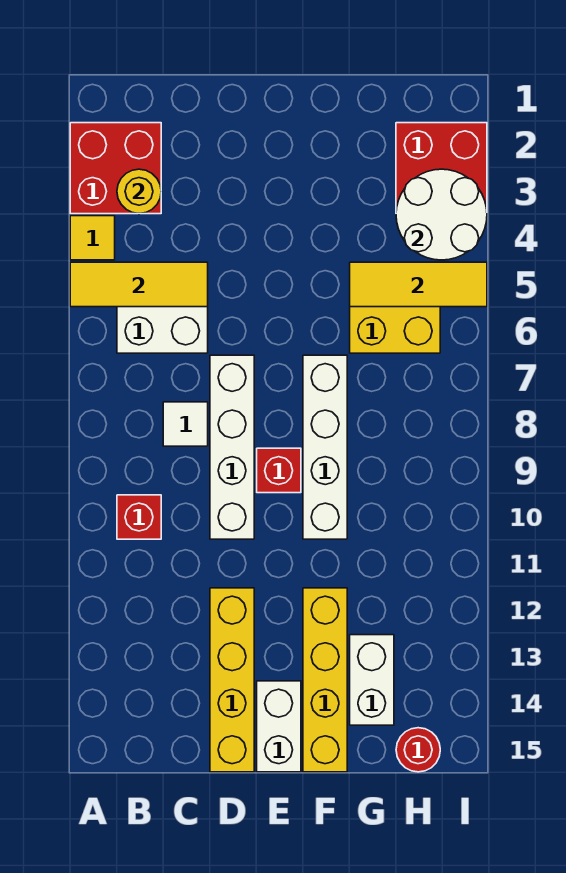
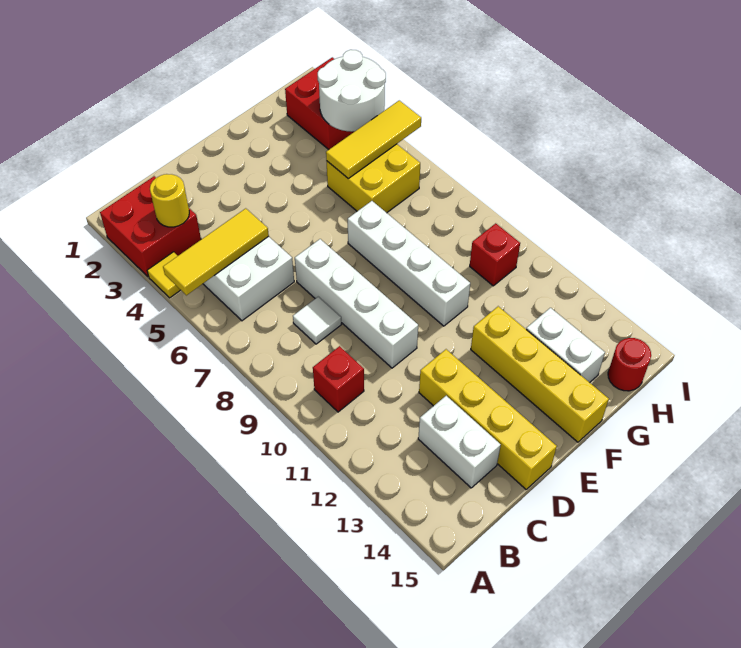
red brick E9 level 1 -> red brick H10 level 1
white brick E14:E15 level 1 -> white brick C13:C14 level 1

